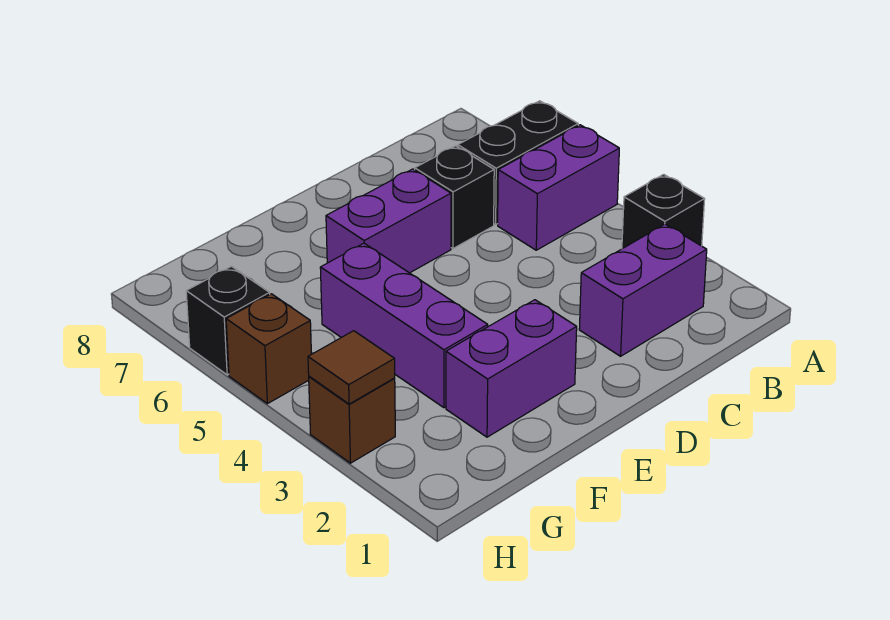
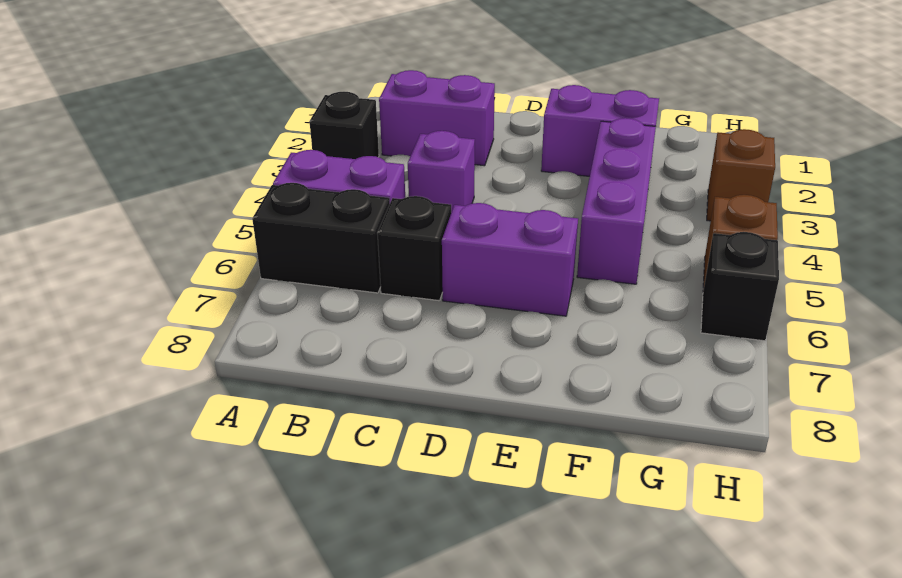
none -> purple brick C4 level 1
brown tile H3 level 2 -> none

